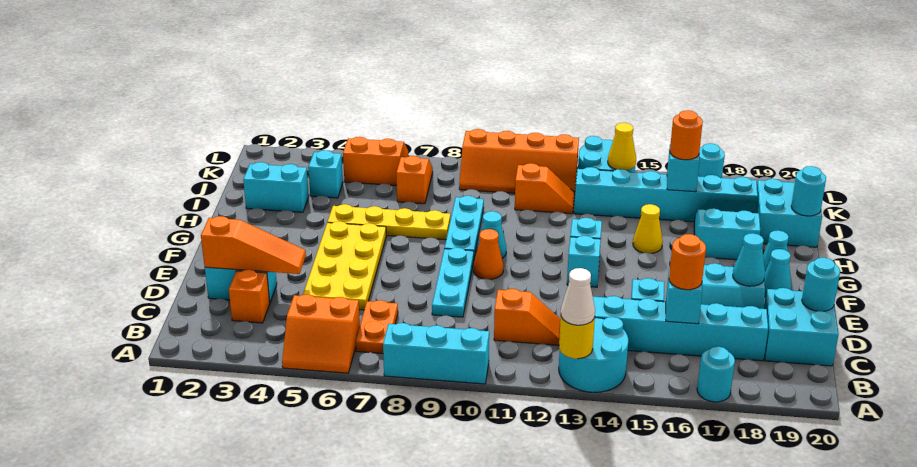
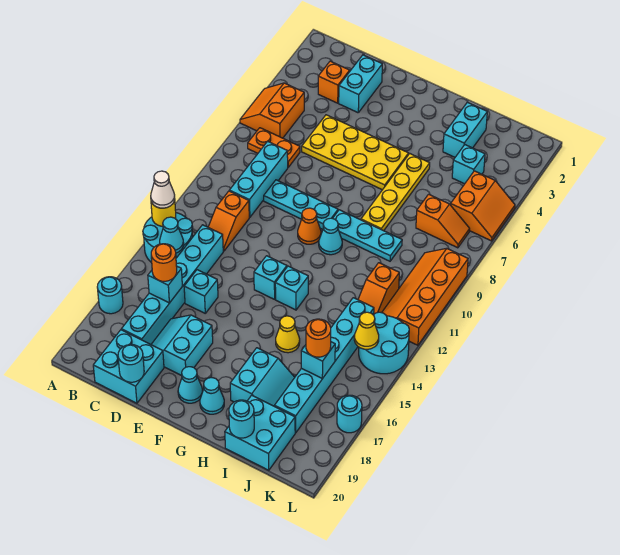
cyan brick A8:A10 level 1 -> cyan brick C8:C10 level 1
orange slope D2:D4 level 2 top 2 -> none
cyan cone E18 level 2 -> cyan cone B14 level 2

